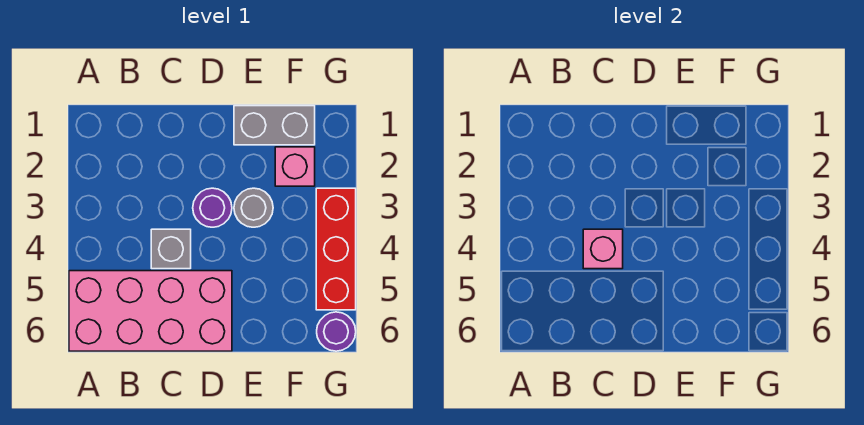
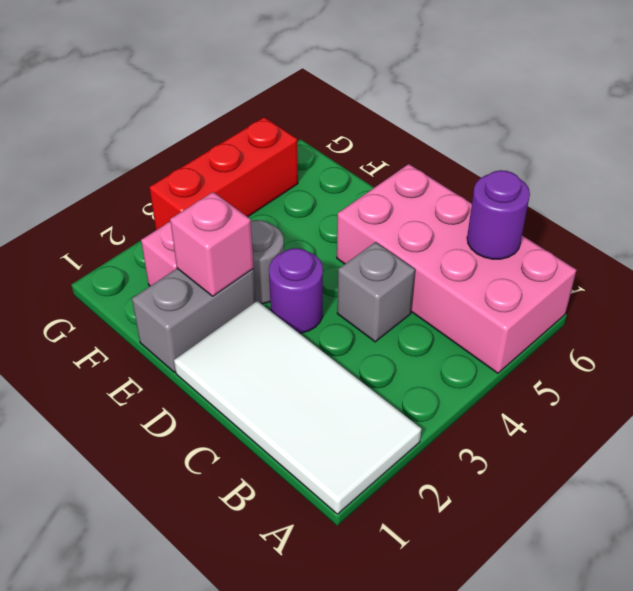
none -> white tile A1:D2 level 1
pink brick C4 level 2 -> pink brick E2 level 2
grey brick E1:F1 level 1 -> grey brick E1:E2 level 1
purple round brick G6 level 1 -> purple round brick B6 level 2

